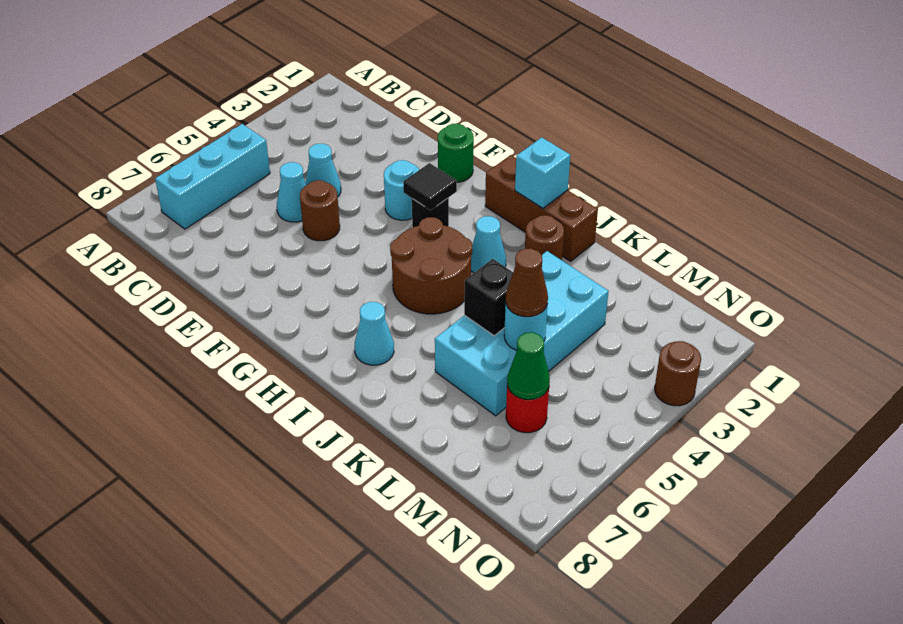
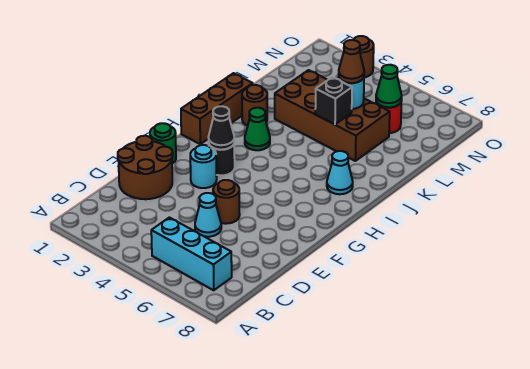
cyan cone D4 level 1 -> none
black tile G3 level 2 -> black cone G3 level 2
brown round brick H4:I5 level 1 -> brown round brick D1:E2 level 1
cyan brick I1 level 2 -> none
cyan cone I3 level 1 -> green cone I3 level 1
cyan brick K3:L6 level 1 -> brown brick K3:L6 level 1

